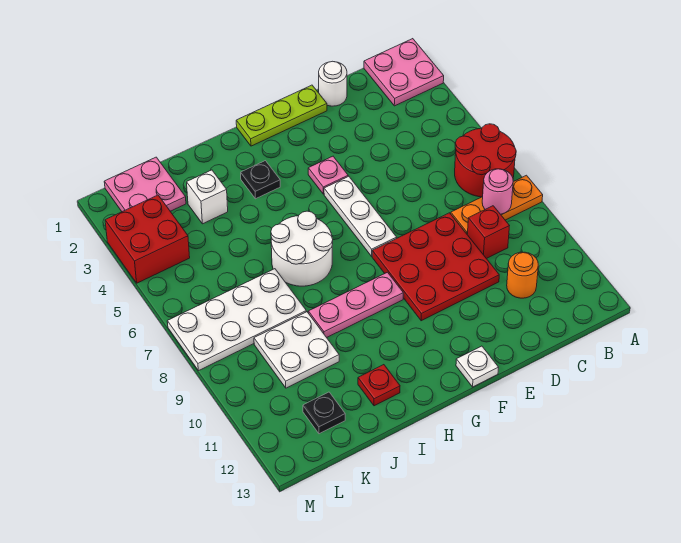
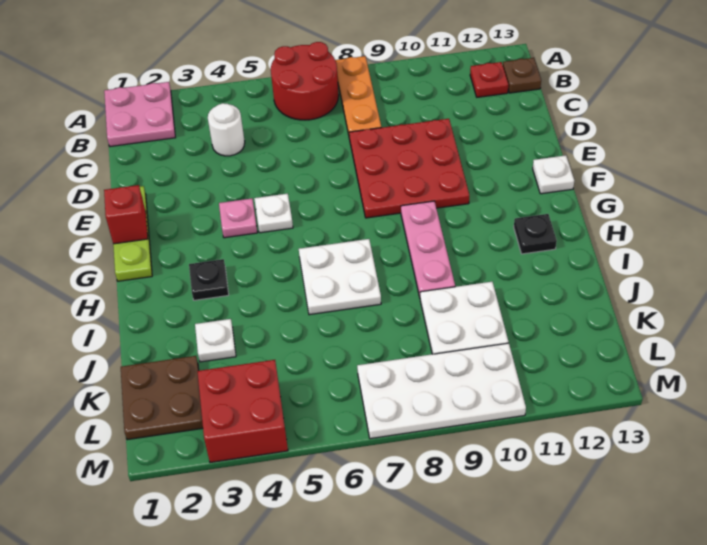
pink round brick B8 level 2 -> none
none -> brown plate B13 level 1
red brick C9 level 1 -> red brick F1 level 2
orange round brick C11 level 1 -> none
white round brick D1 level 1 -> white round brick C4 level 1
white plate F5:F7 level 1 -> white plate F5 level 1
white round brick H6:I7 level 1 -> white plate H6:I7 level 1
red plate I12 level 1 -> red plate B12 level 1
white brick J3 level 1 -> white plate J3 level 1
white plate J7:M8 level 1 -> white plate L7:M10 level 1
pink plate K1:L2 level 1 -> brown plate K1:L2 level 1
black plate K12 level 1 -> black plate H12 level 1

